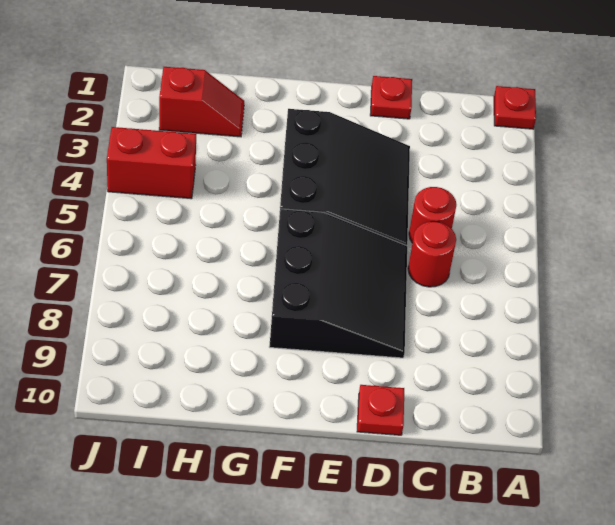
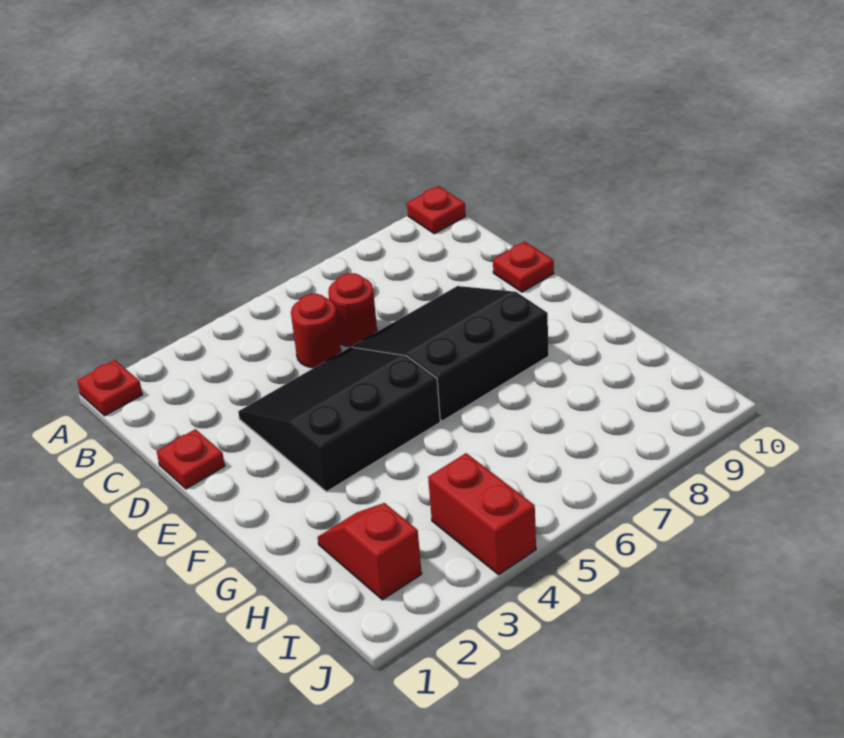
none -> red plate A10 level 1

